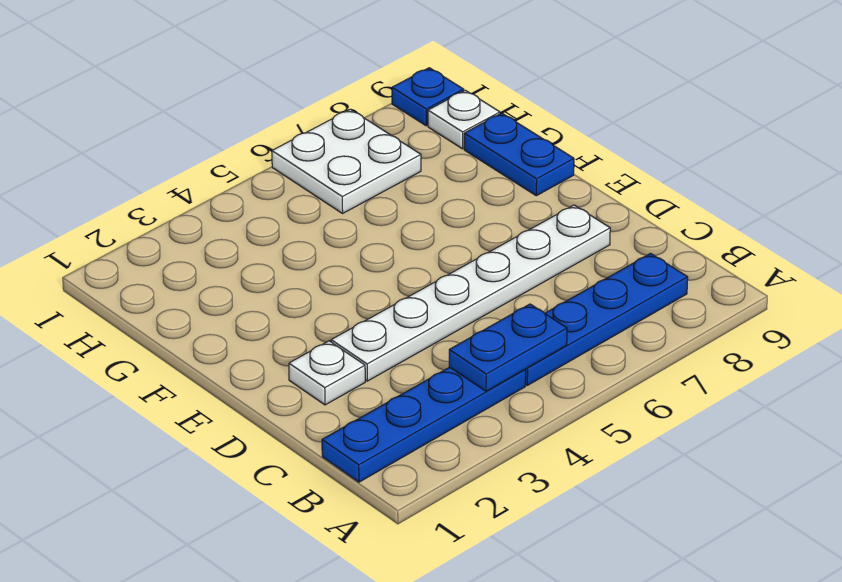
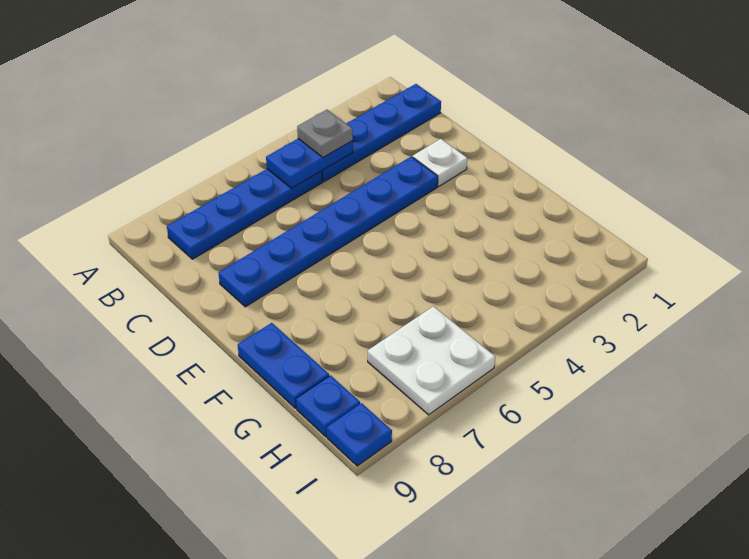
none -> grey plate B4 level 3
white plate D3:D8 level 1 -> blue plate D3:D8 level 1
white plate H9 level 1 -> blue plate H9 level 1

